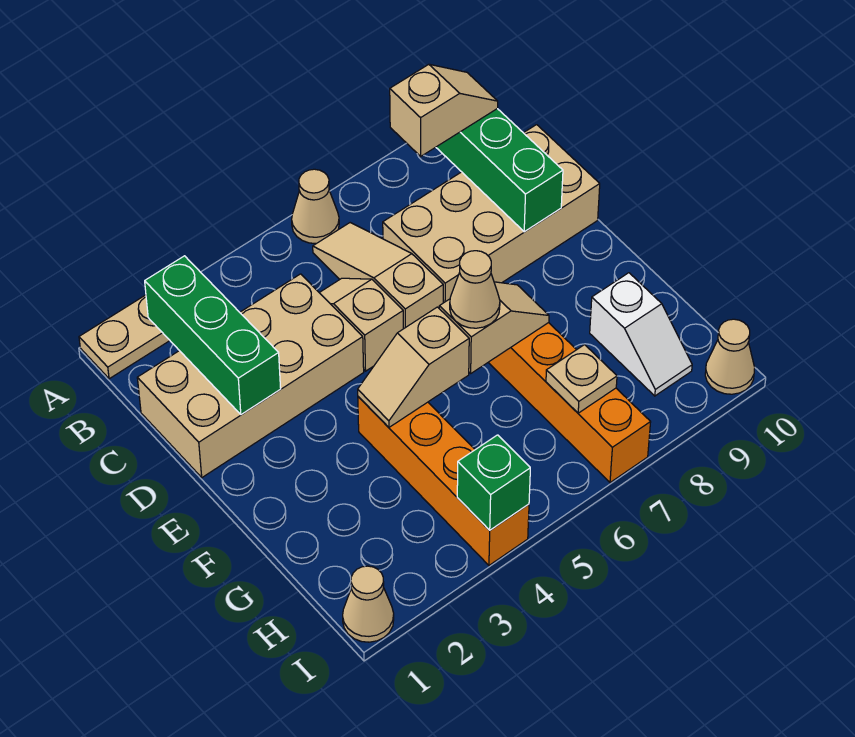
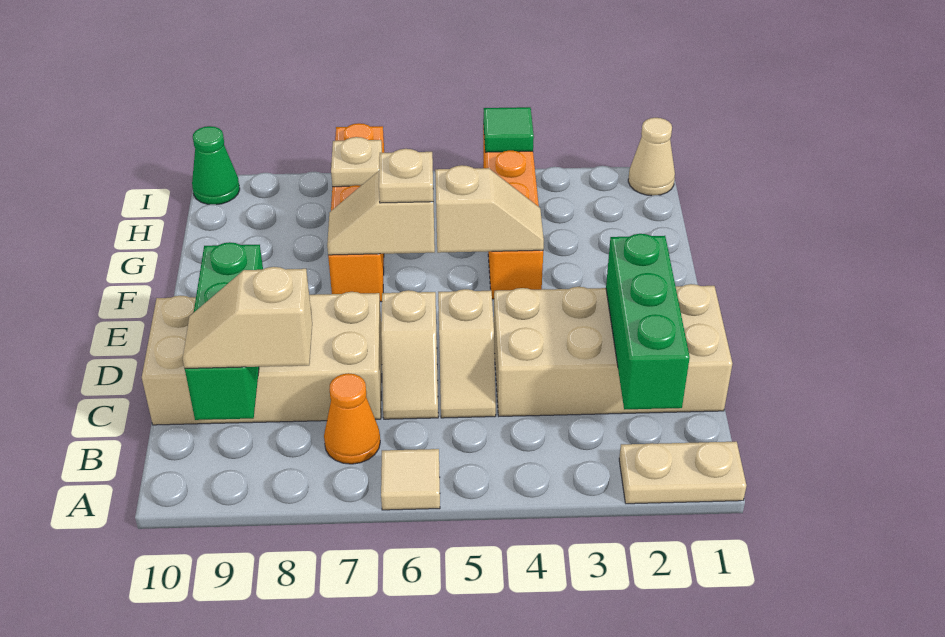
tan cone A6 level 1 -> tan tile A6 level 1
tan slope B6:D6 level 1 top D -> tan slope C6:D6 level 1 top D
none -> orange cone B7 level 1
tan cone F6 level 3 -> tan plate F6 level 3
white slope G9:H9 level 1 top G -> none
green brick I4 level 2 -> green tile I4 level 2
tan cone I10 level 1 -> green cone I10 level 1

